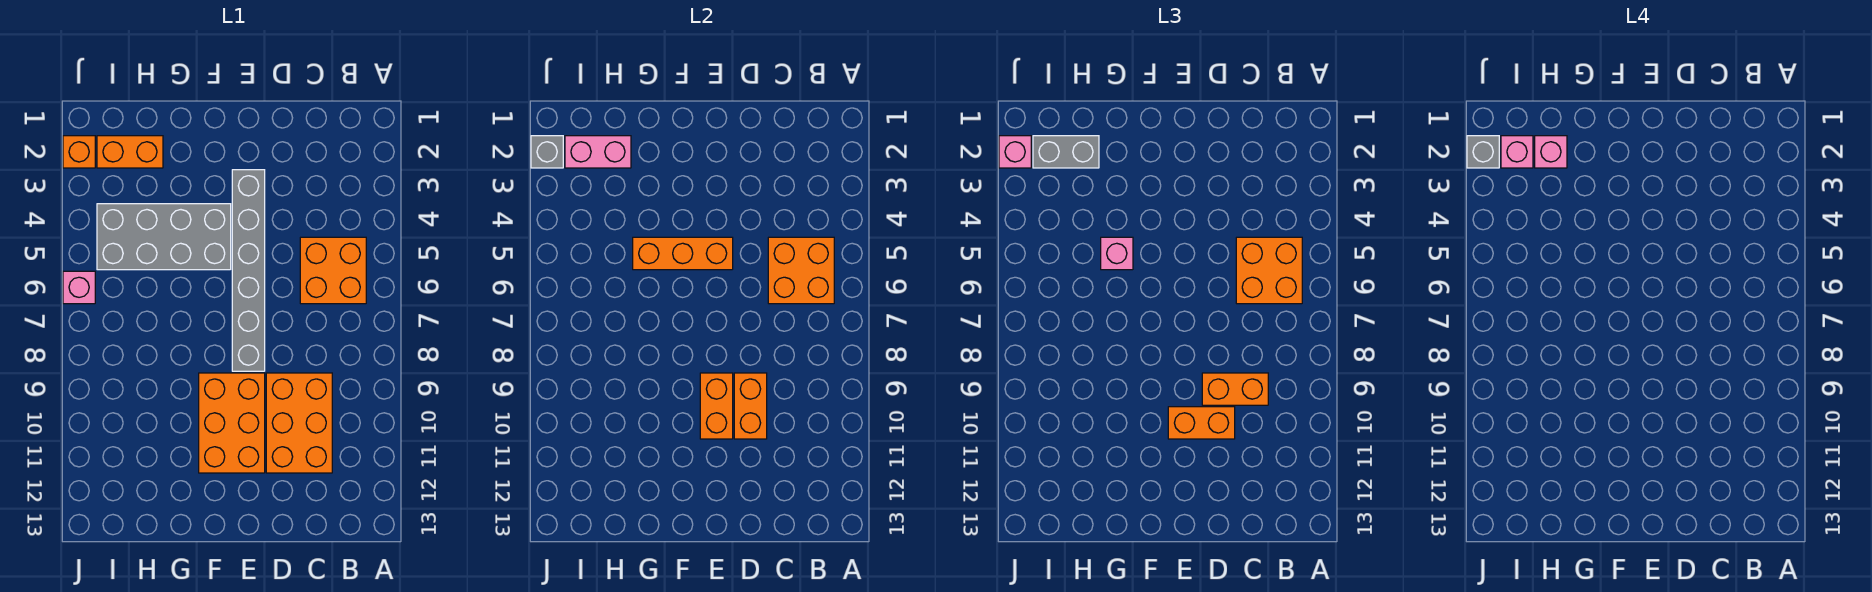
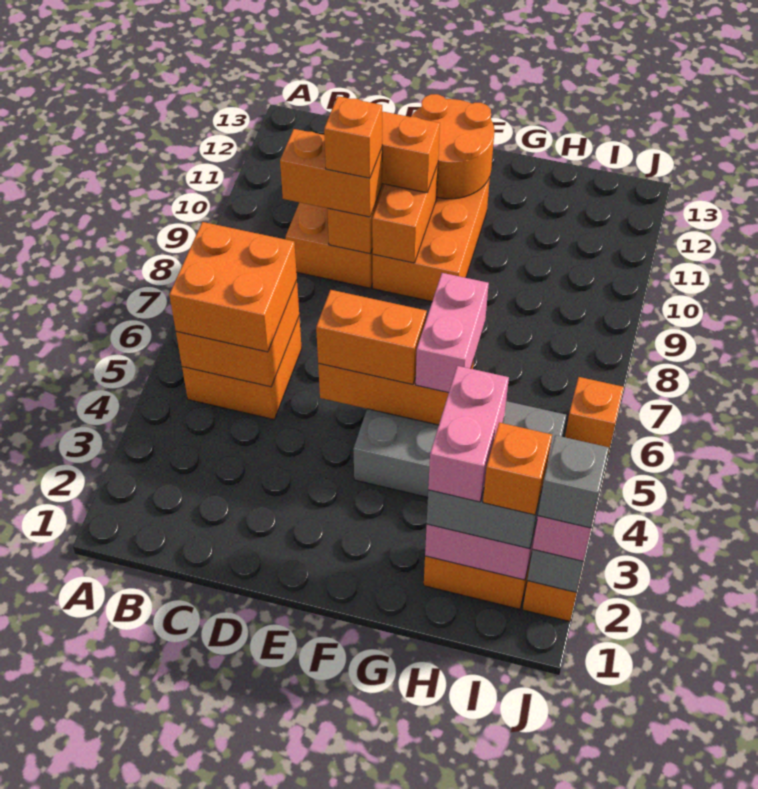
none -> orange brick D9 level 4
grey brick E3:E8 level 1 -> none
none -> orange brick E5:F5 level 3
none -> orange round brick E11:F12 level 2
pink brick G5 level 3 -> pink brick G5:G6 level 3
pink brick H2 level 4 -> pink brick H2:H3 level 4
pink brick I2 level 4 -> orange brick I2 level 4
pink brick J6 level 1 -> orange brick J6 level 1

